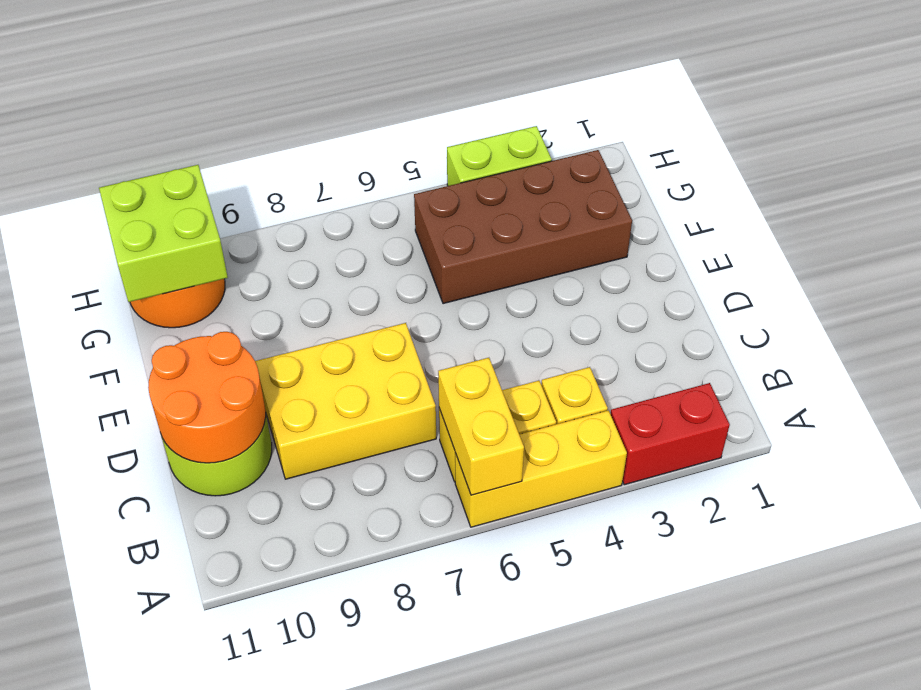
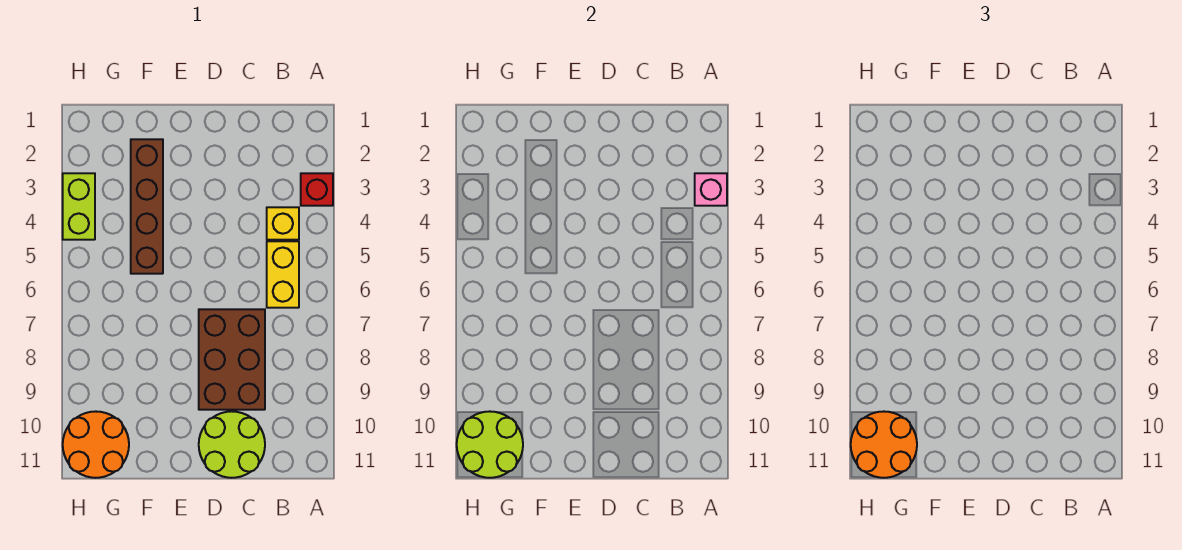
red brick A2:A3 level 1 -> red brick A3 level 1
none -> pink brick A3 level 2
yellow brick A4:A6 level 1 -> none
yellow brick A6:B6 level 2 -> none
yellow brick C7:D9 level 1 -> brown brick C7:D9 level 1
orange round brick C10:D11 level 2 -> orange round brick G10:H11 level 3
brown brick F2:G5 level 1 -> brown brick F2:F5 level 1
lime brick G10:H11 level 2 -> lime round brick G10:H11 level 2

